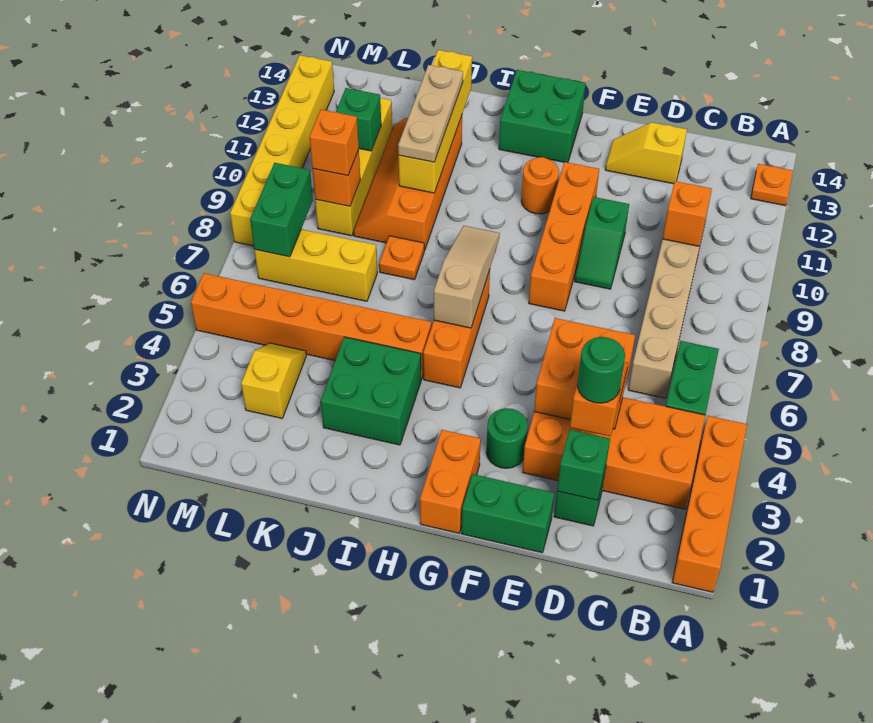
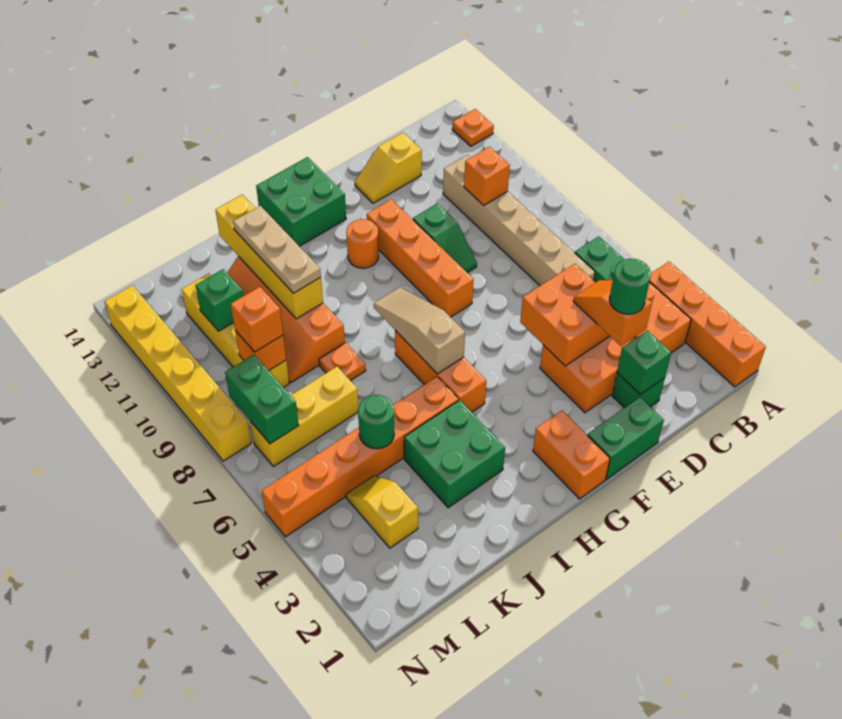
green round brick F3 level 1 -> green round brick K5 level 2

